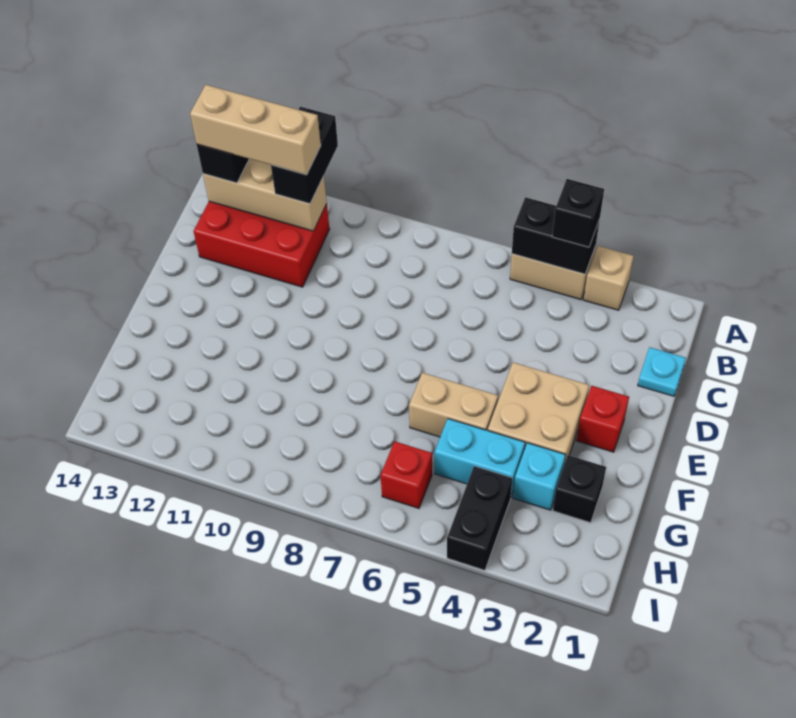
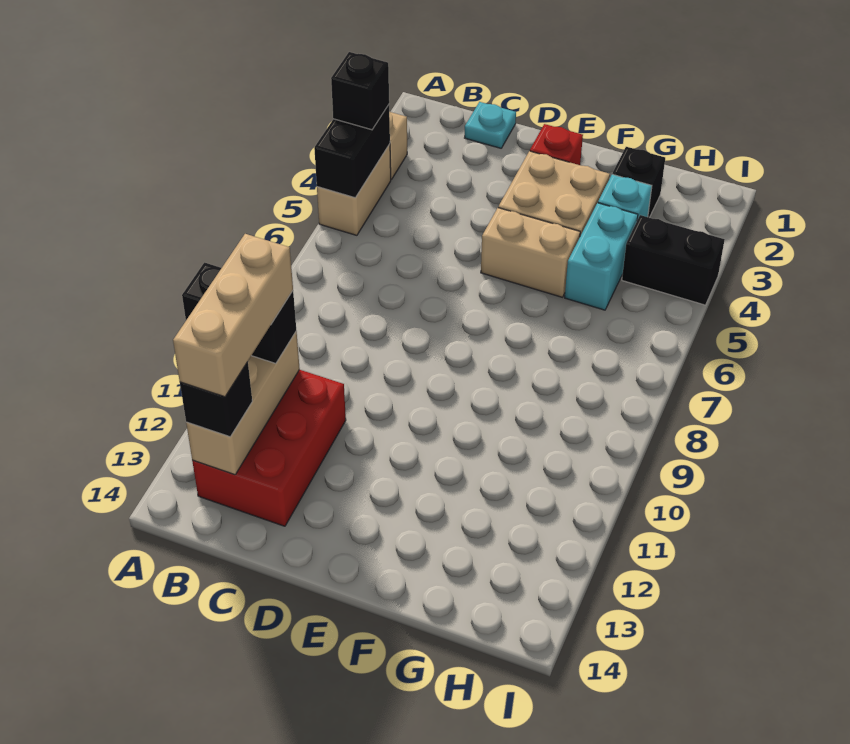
tan brick F5:F6 level 1 -> tan brick E5:F5 level 1
red brick H6 level 1 -> none

